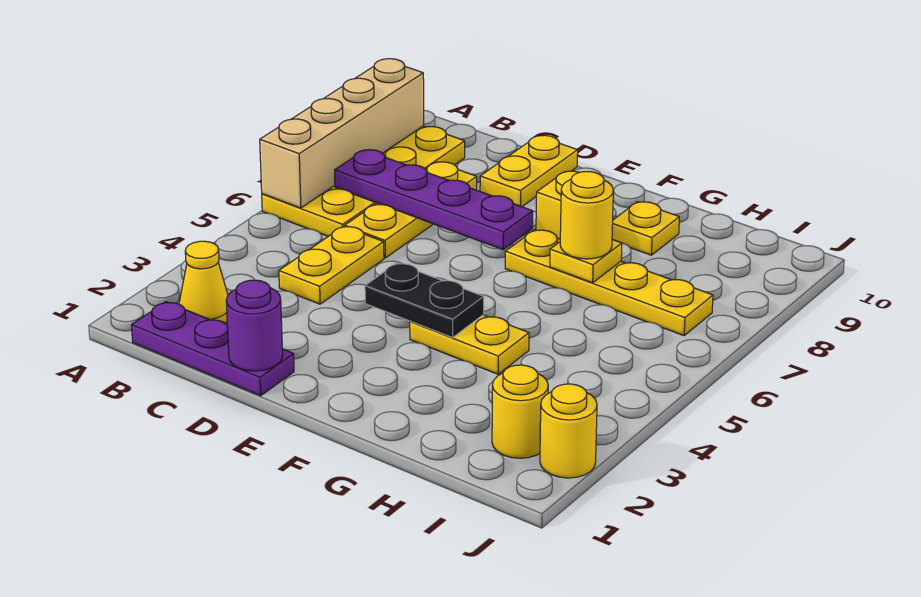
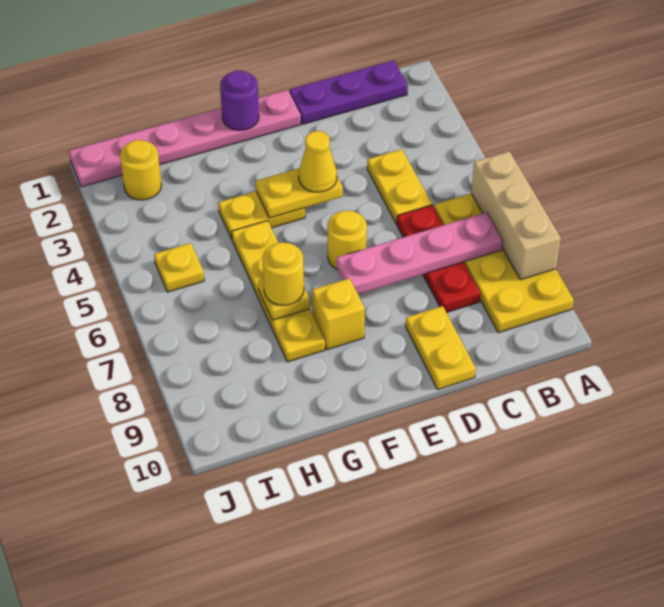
tan brick A6:A9 level 2 -> tan brick A6:A8 level 2
yellow cone B2 level 1 -> yellow cone E4 level 3
purple plate B7:E7 level 2 -> pink plate B7:E7 level 2
yellow plate C6:C8 level 1 -> red plate C6:C8 level 1
purple round brick D1 level 2 -> purple round brick F1 level 2
none -> pink plate E1:J1 level 1
black plate E4:F4 level 2 -> yellow plate E4:F4 level 2
yellow plate F7:I7 level 1 -> yellow plate G5:G8 level 1
yellow plate G9 level 1 -> yellow plate I5 level 1
yellow round brick J2 level 1 -> yellow round brick E6 level 1

